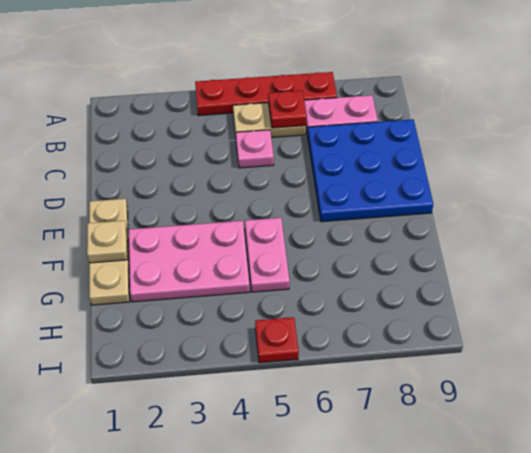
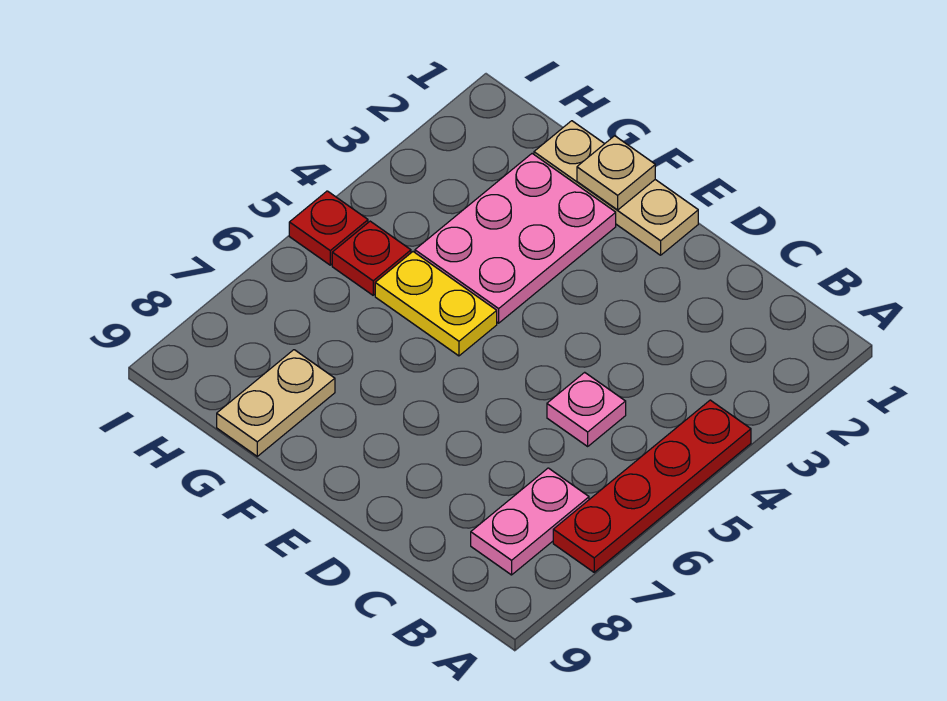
tan plate B5:B6 level 1 -> tan plate G8:G9 level 1
red plate B6 level 2 -> red plate H5 level 1
blue plate C7:E9 level 1 -> none
pink plate F5:G5 level 1 -> yellow plate F5:G5 level 1

